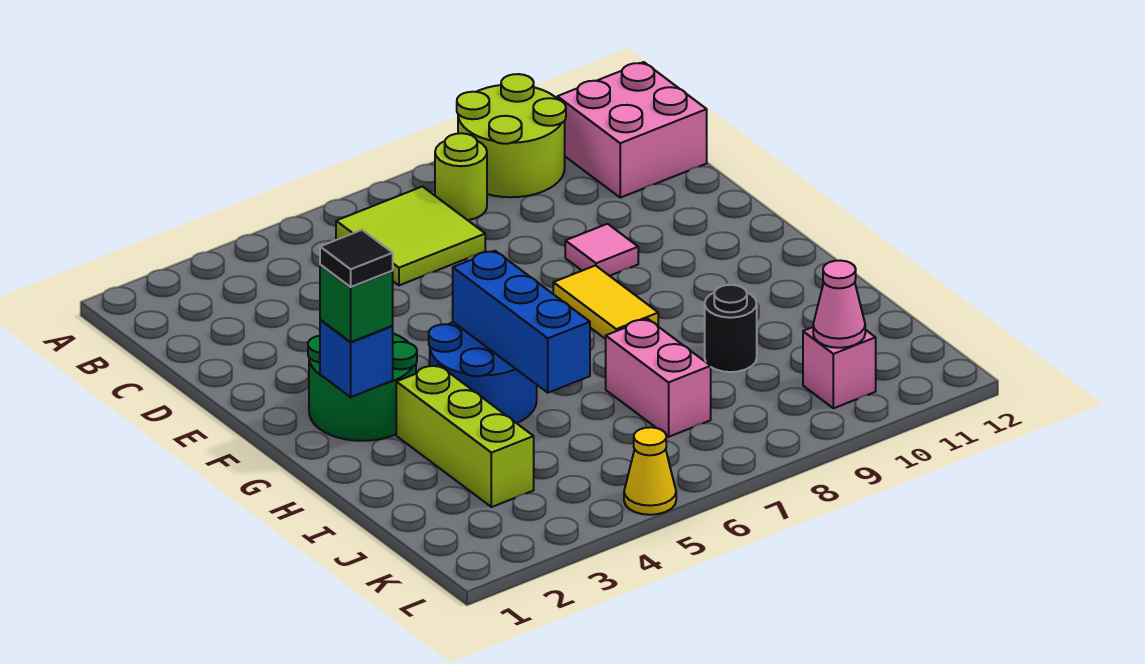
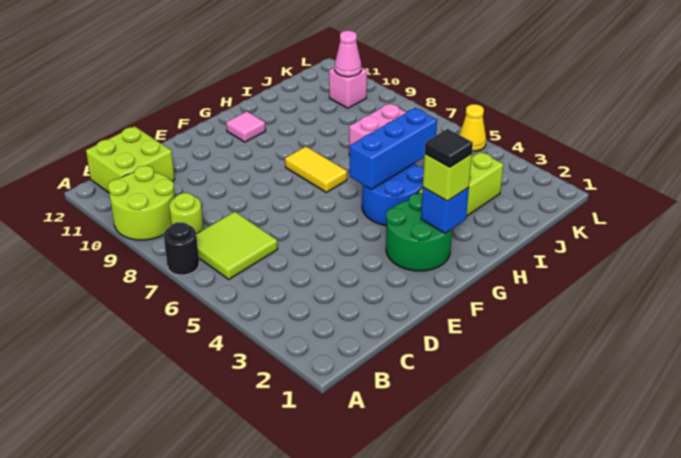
pink brick B11:C12 level 1 -> lime brick B11:C12 level 1
pink tile E9 level 1 -> pink tile G11 level 1
yellow tile F8:G8 level 1 -> yellow tile G7:G8 level 1
green brick G2 level 3 -> lime brick G2 level 3
black round brick I9 level 1 -> black round brick A7 level 1

